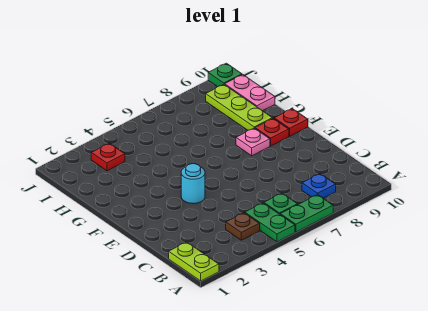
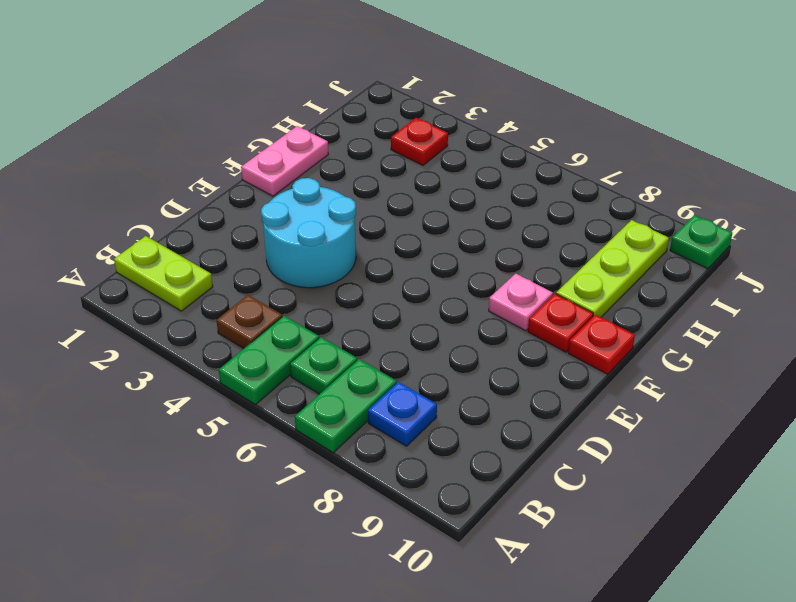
lime plate A1:B1 level 1 -> lime plate B1:B2 level 1
green plate A6:A7 level 1 -> green plate A7:B7 level 1
cyan round brick E4 level 1 -> cyan round brick D3:E4 level 1
pink plate H10:I10 level 1 -> pink plate F1:G1 level 1

